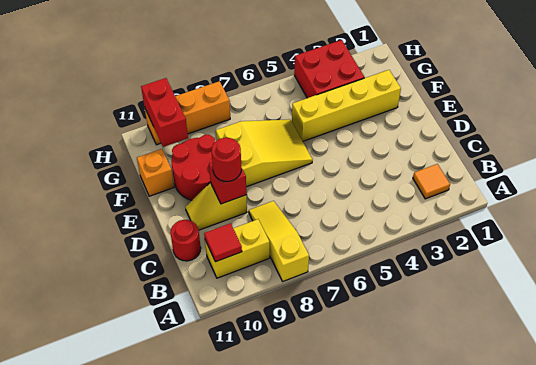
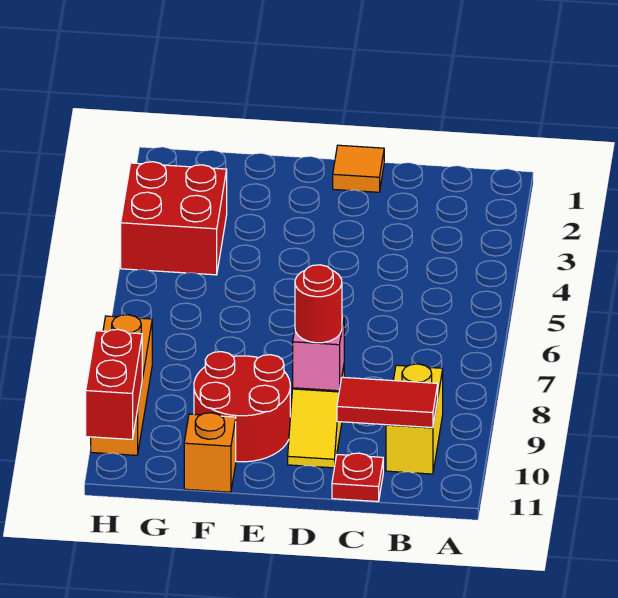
yellow slope A8:C8 level 1 top A -> none
orange tile B2 level 1 -> orange tile D1 level 1
red tile B10 level 2 -> red tile B10:C10 level 2
red round brick C11 level 1 -> red plate C11 level 1
red brick D9 level 2 -> pink brick D9 level 2
yellow slope E6:F8 level 1 top 8 -> none
yellow brick F2:F5 level 1 -> none
red brick G10:H10 level 2 -> red brick H10:H11 level 2

